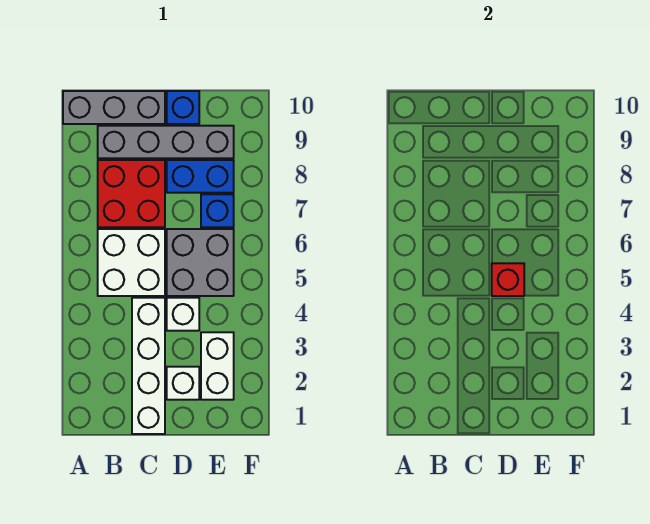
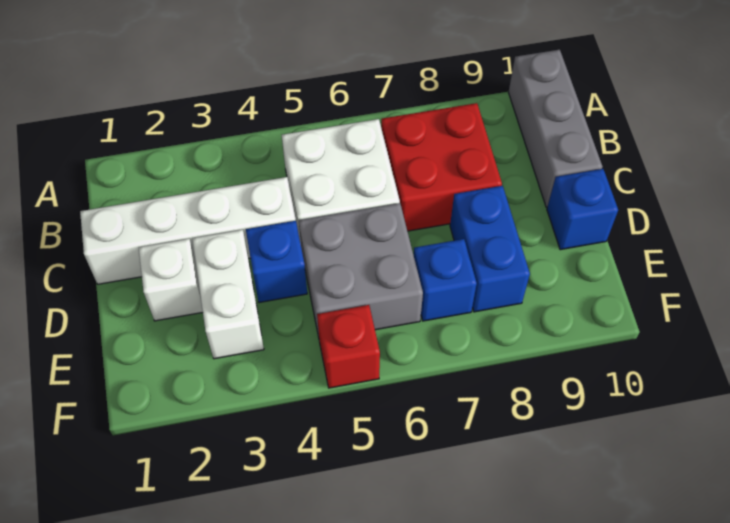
grey brick B9:E9 level 1 -> none
white brick D4 level 1 -> blue brick D4 level 1
red brick D5 level 2 -> red brick F5 level 1
white brick E2:E3 level 1 -> white brick D3:E3 level 1

